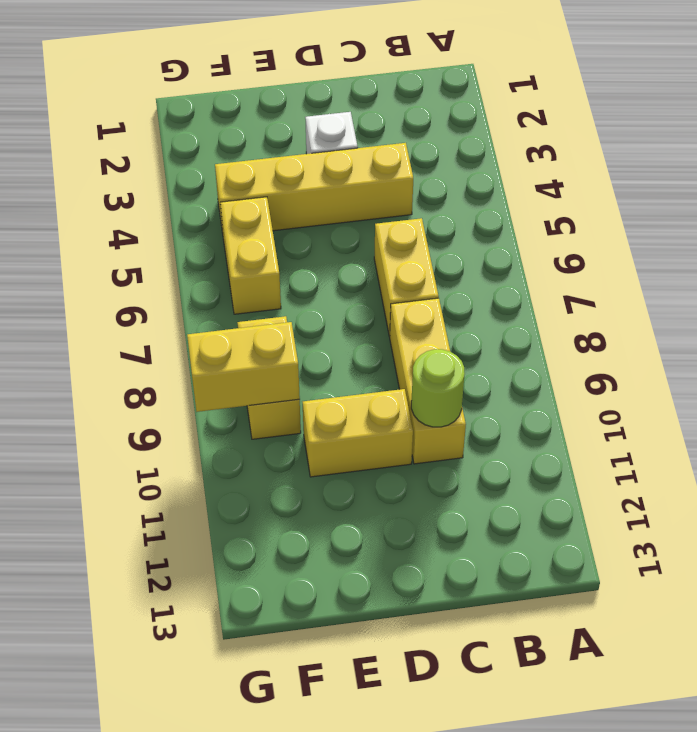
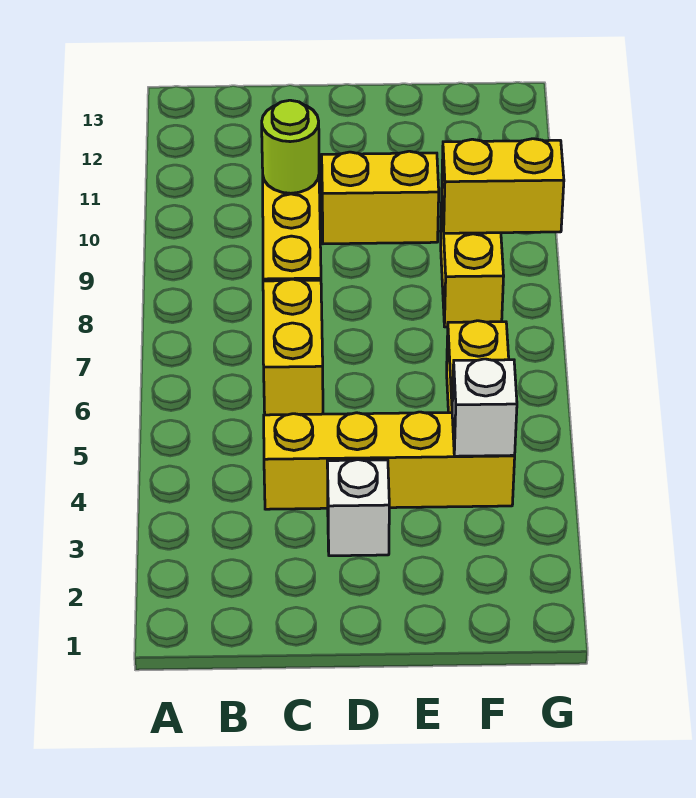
none -> white brick F4 level 2

